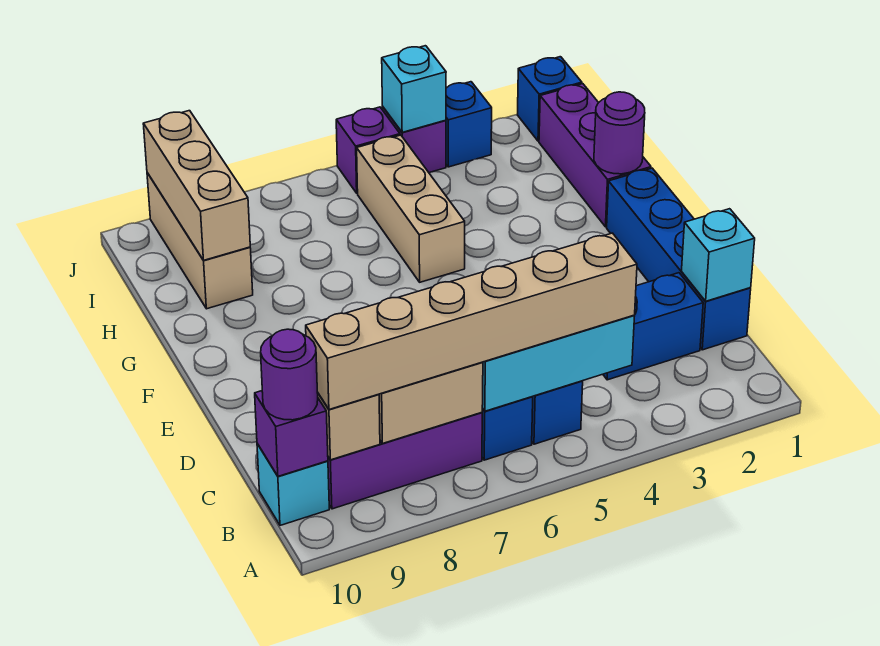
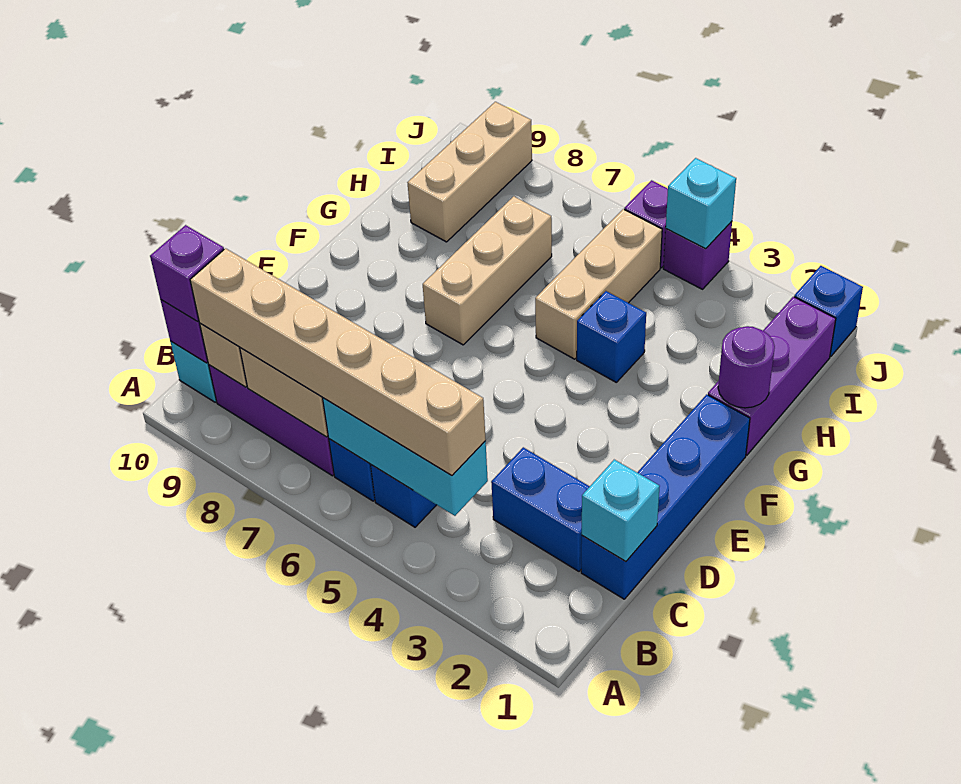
purple round brick B10 level 3 -> purple brick B10 level 3
tan brick H9:J9 level 2 -> tan brick F7:H7 level 1
blue brick J3 level 1 -> blue brick G4 level 1

